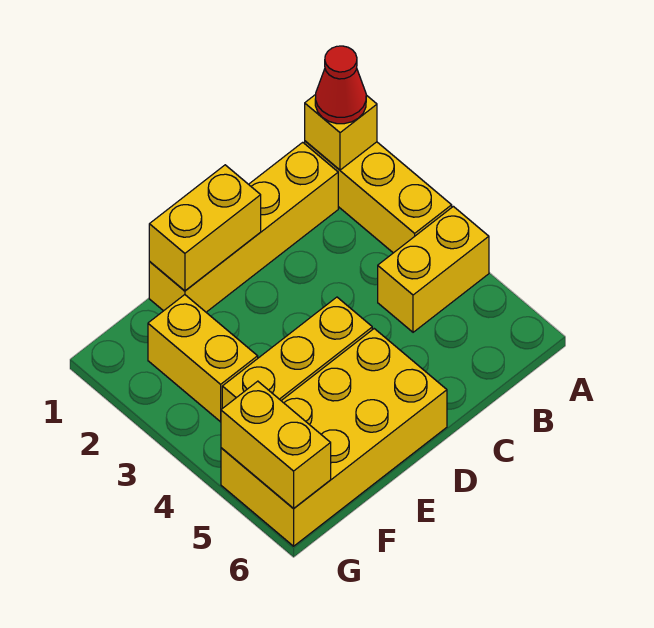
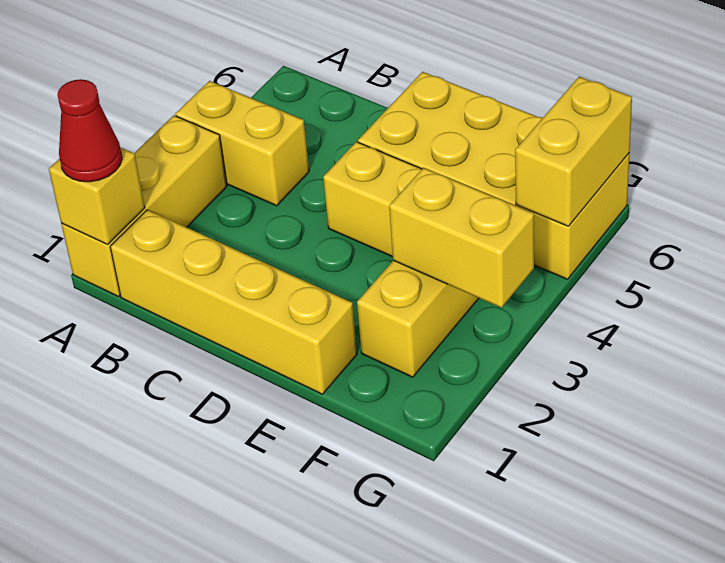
yellow brick D1:E1 level 2 -> yellow brick F3:G3 level 2

